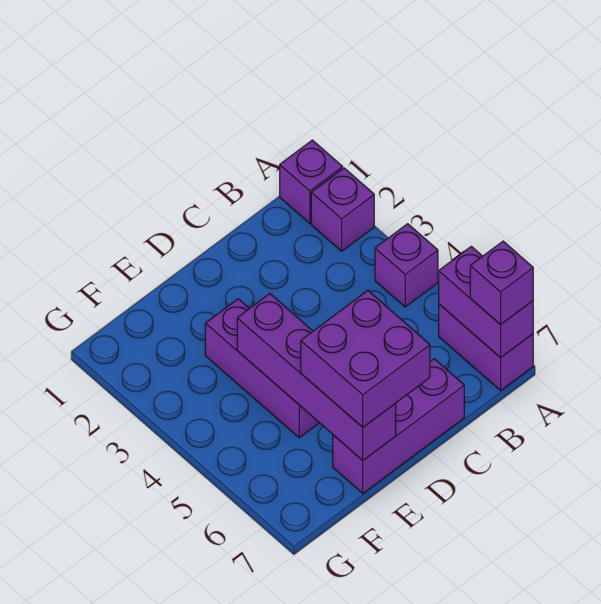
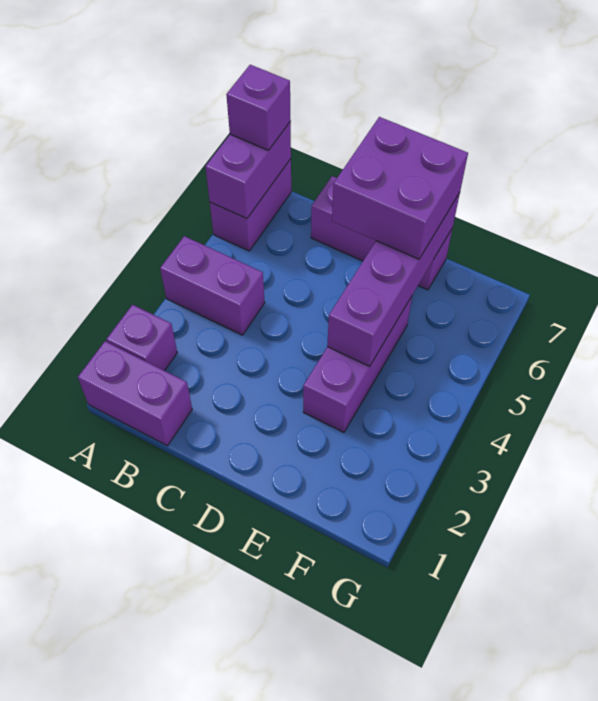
purple brick A1 level 1 -> purple brick A1:B1 level 1
purple brick A4 level 1 -> purple brick A4:B4 level 1

